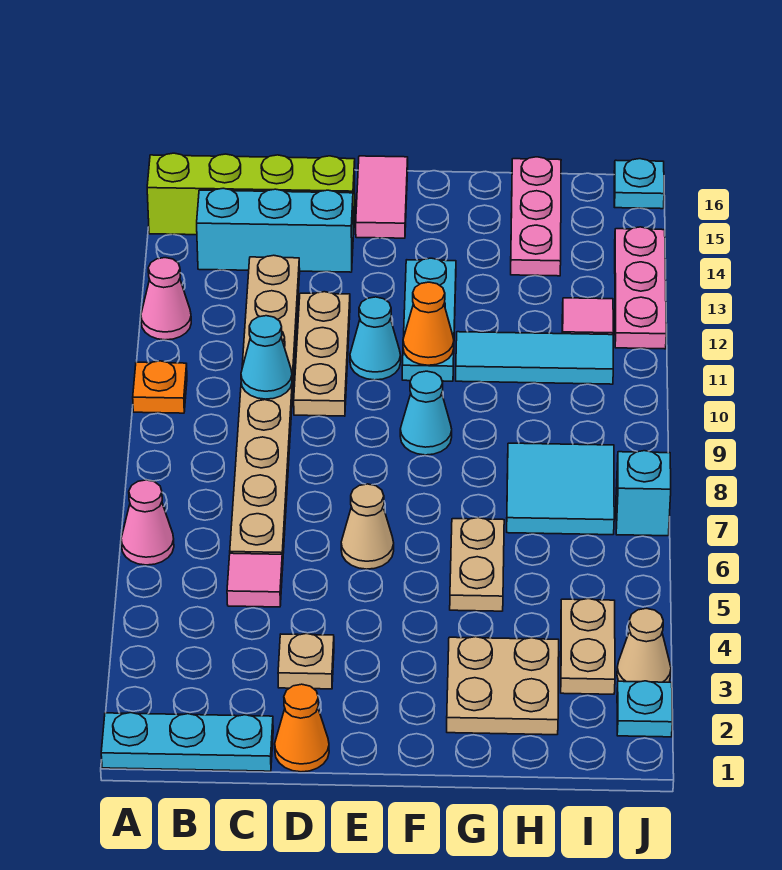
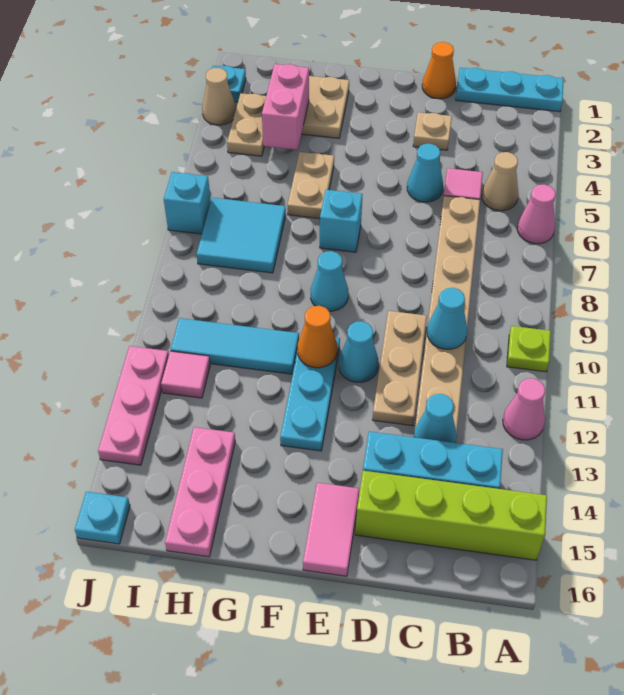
orange plate A10 level 1 -> lime plate A10 level 1
none -> cyan cone C13 level 2
none -> cyan cone D5 level 1
tan cone E6 level 1 -> tan cone B5 level 1
none -> cyan brick F7 level 1
none -> pink brick H3:H4 level 2

